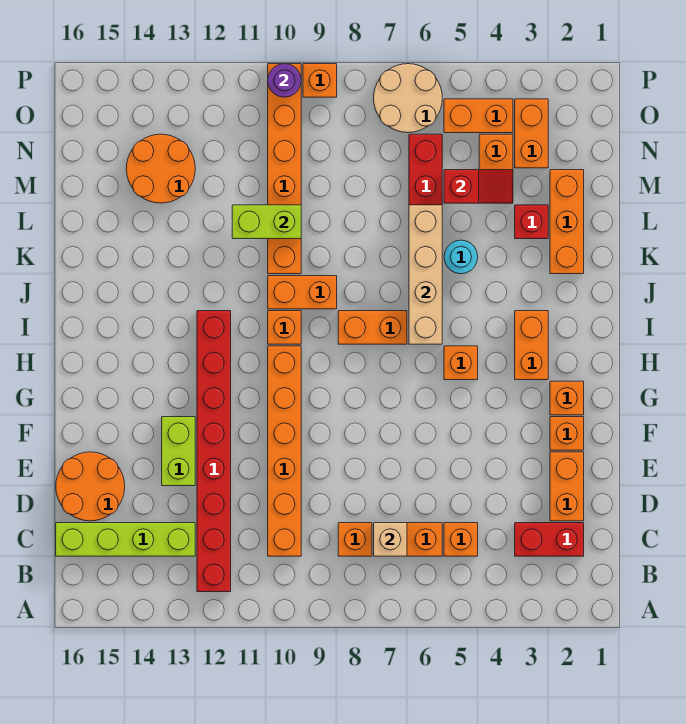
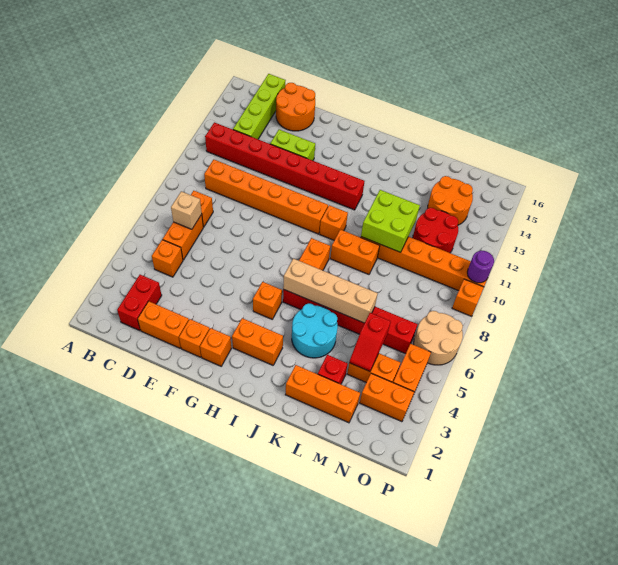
orange brick J9:J10 level 1 -> orange brick J9:K9 level 1
cyan round brick K5 level 1 -> cyan round brick J4:K5 level 1
lime brick L10:L11 level 2 -> lime brick K10:L11 level 2
none -> red round brick M11:N12 level 1

